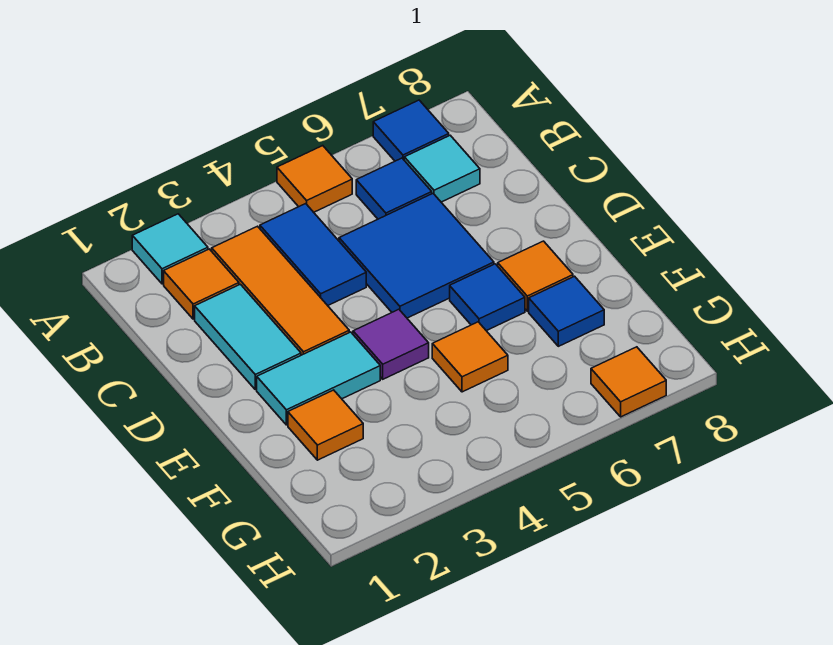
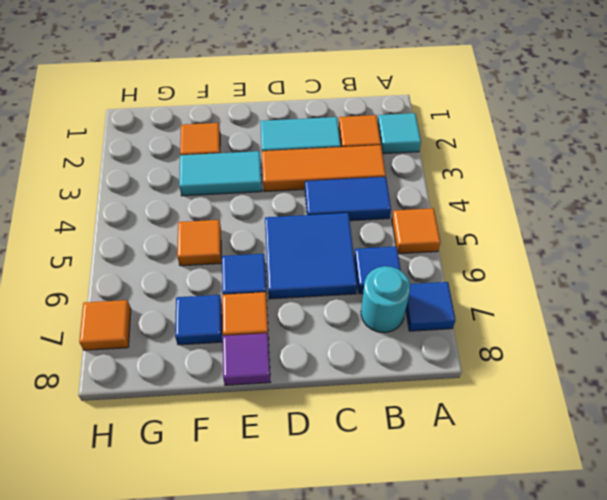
cyan tile B7 level 1 -> cyan round brick B7 level 1
cyan tile E2:E3 level 1 -> cyan tile E3:F3 level 1
purple tile E4 level 1 -> purple tile E8 level 1

